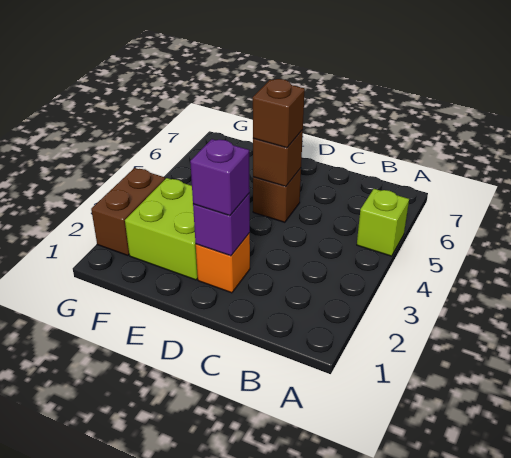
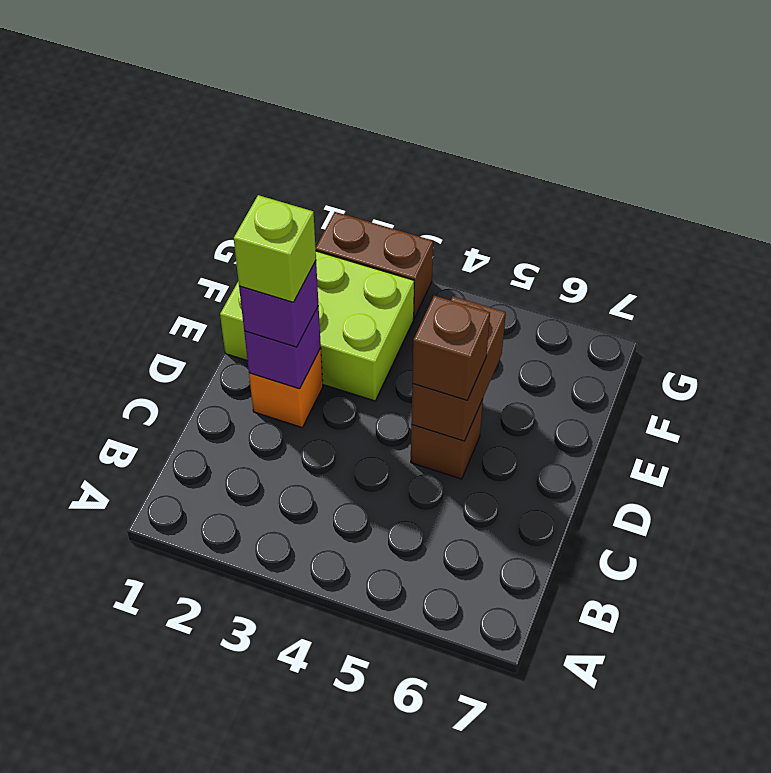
lime brick A5 level 1 -> lime brick D2 level 4
brown brick D5 level 2 -> brown brick D5:E5 level 2
lime brick E2:F3 level 1 -> lime brick E1:F3 level 1

